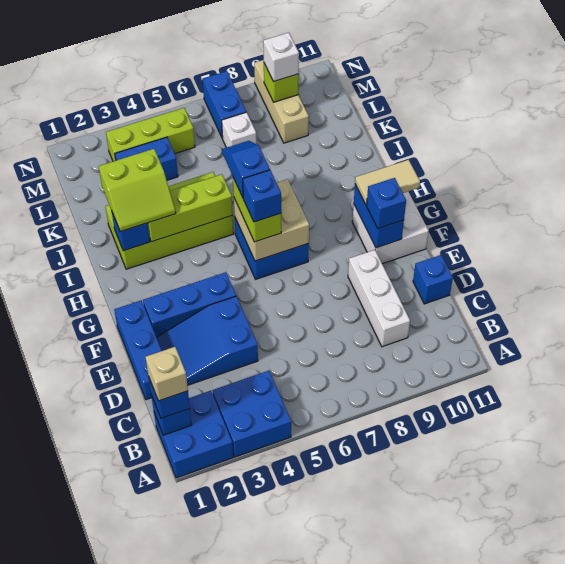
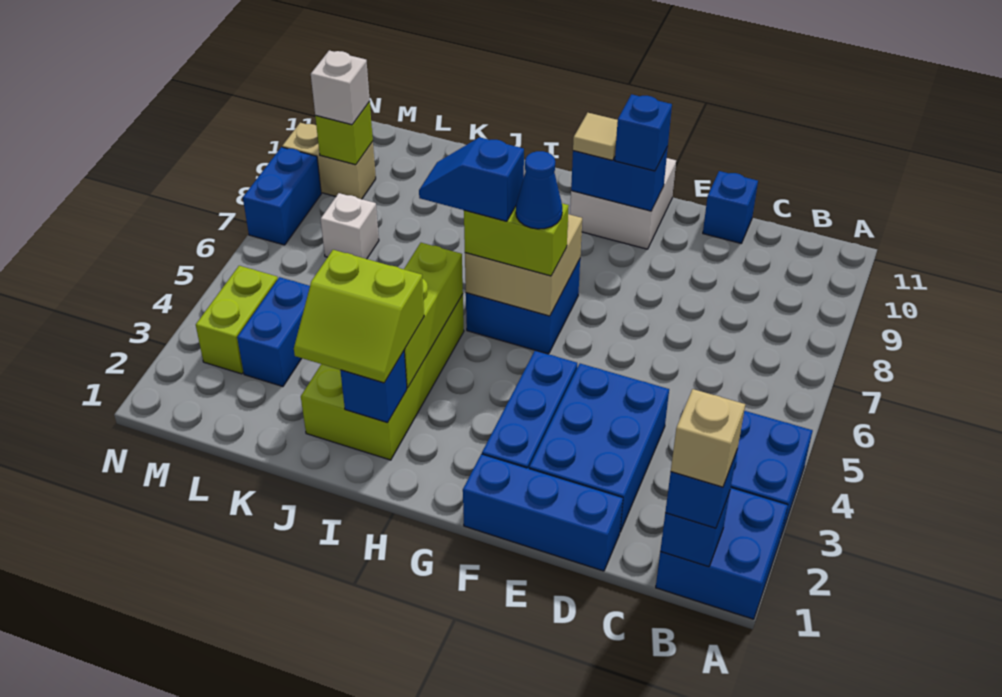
white brick C9:E9 level 1 -> none
blue slope D2:E4 level 1 top 4 -> blue brick D2:E4 level 1
blue brick G6 level 4 -> blue cone G6 level 4
tan tile G10:G11 level 3 -> tan tile G10 level 3
lime slope I2:J3 level 3 top J -> lime slope I2:J3 level 3 top 3
tan brick L9:N9 level 1 -> tan brick M9:N9 level 1
lime brick M3:M5 level 1 -> lime brick M3:M4 level 1
blue brick M7:N7 level 1 -> blue brick N7:N8 level 1

